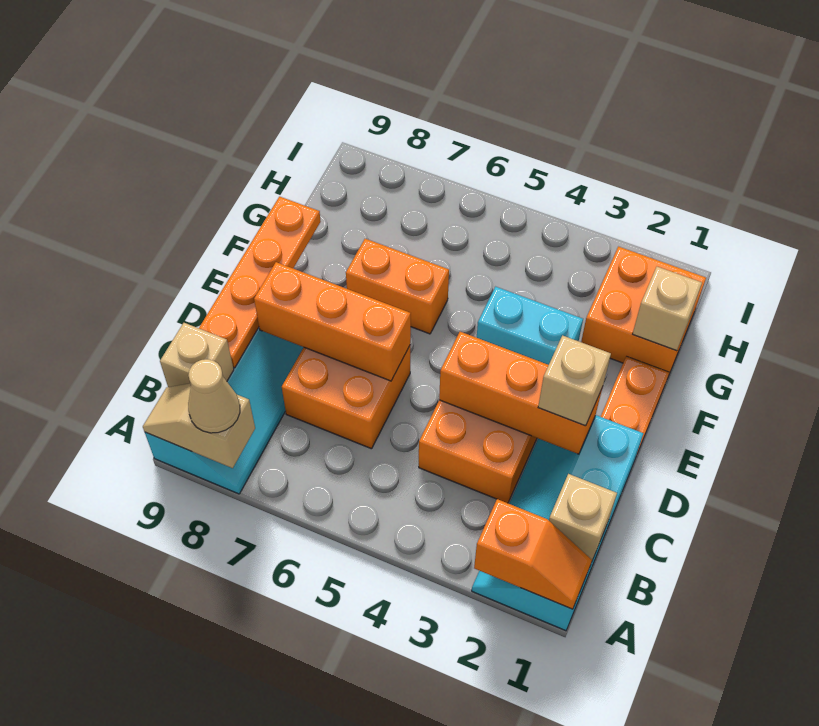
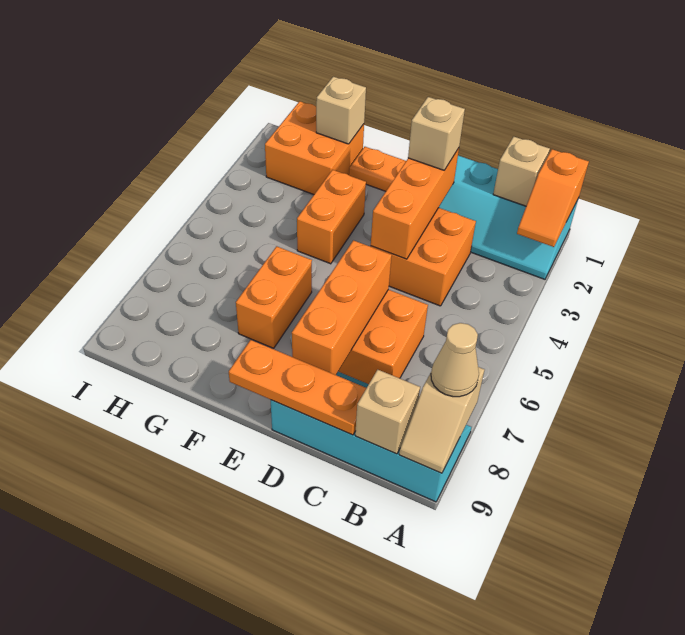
orange slope A1:A2 level 2 top 2 -> orange slope A1:A2 level 2 top 1
orange plate C9:F9 level 2 -> orange plate C9:E9 level 2
cyan brick F3:F4 level 1 -> orange brick F3:F4 level 1

